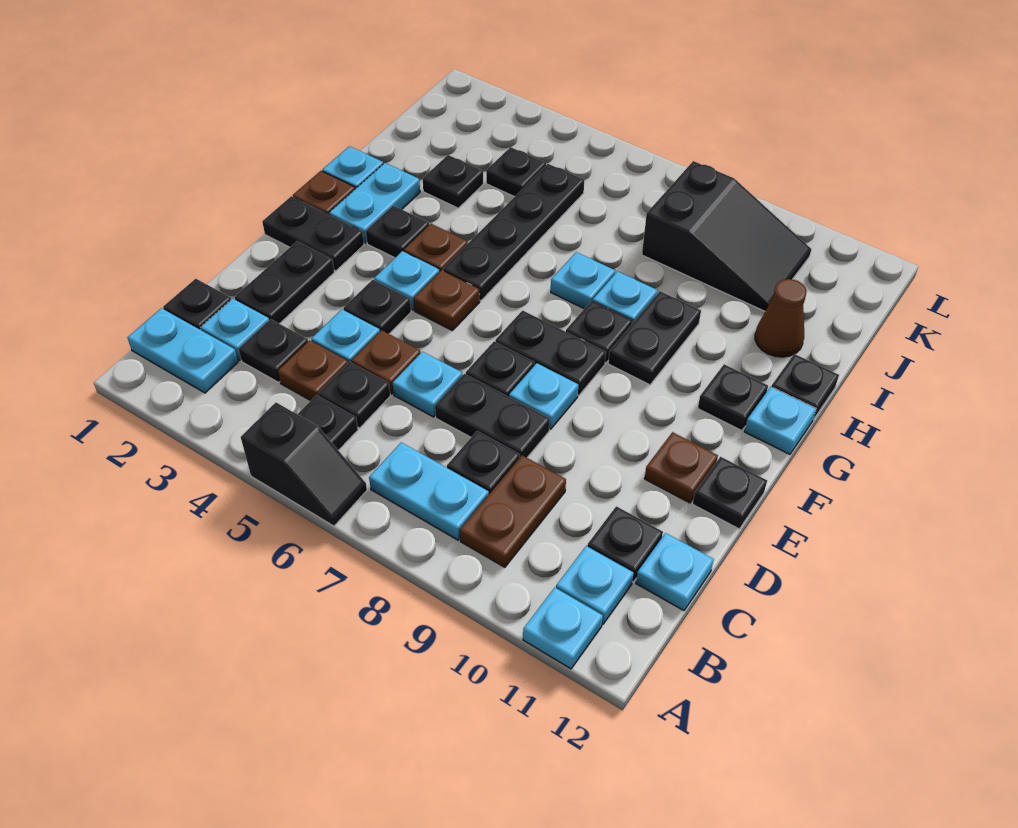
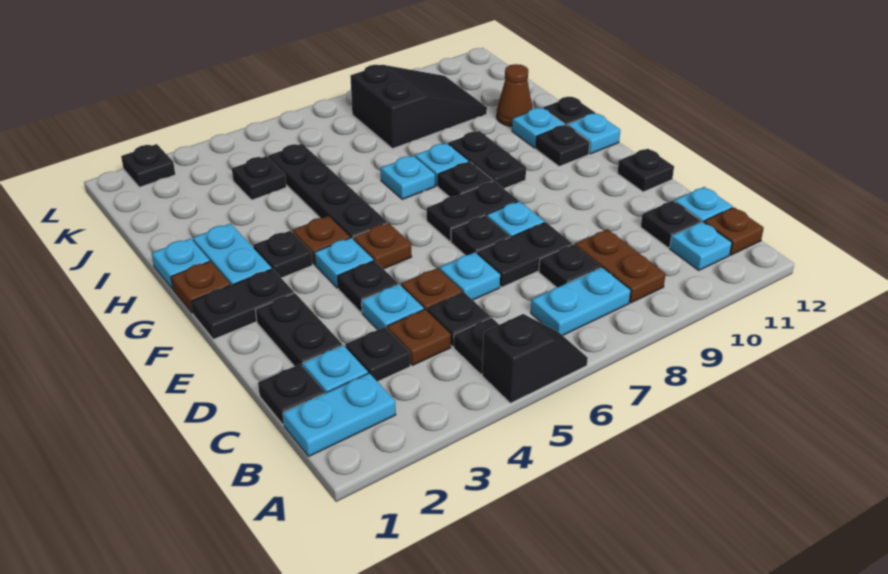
cyan plate A11 level 1 -> cyan plate H11 level 1
brown plate E11 level 1 -> brown plate B12 level 1
black plate I3 level 1 -> black plate L2 level 1

